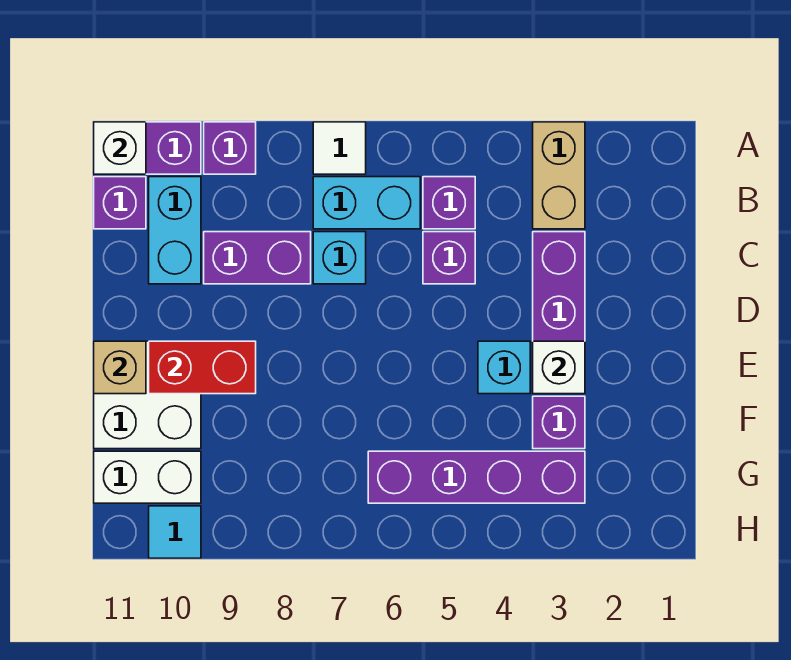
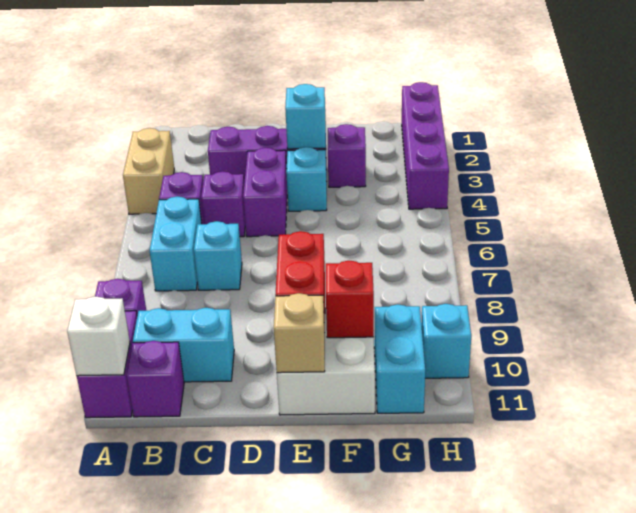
tan brick A3:B3 level 1 -> tan brick A3:A4 level 1
white tile A7 level 1 -> none
purple brick C8:C9 level 1 -> purple brick D4:D5 level 1
white brick E3 level 2 -> cyan brick E3 level 2
none -> red brick F10 level 2
purple brick G3:G6 level 1 -> purple brick H1:H4 level 1
white brick G10:G11 level 1 -> cyan brick G10:G11 level 1
cyan tile H10 level 1 -> cyan brick H10 level 1

